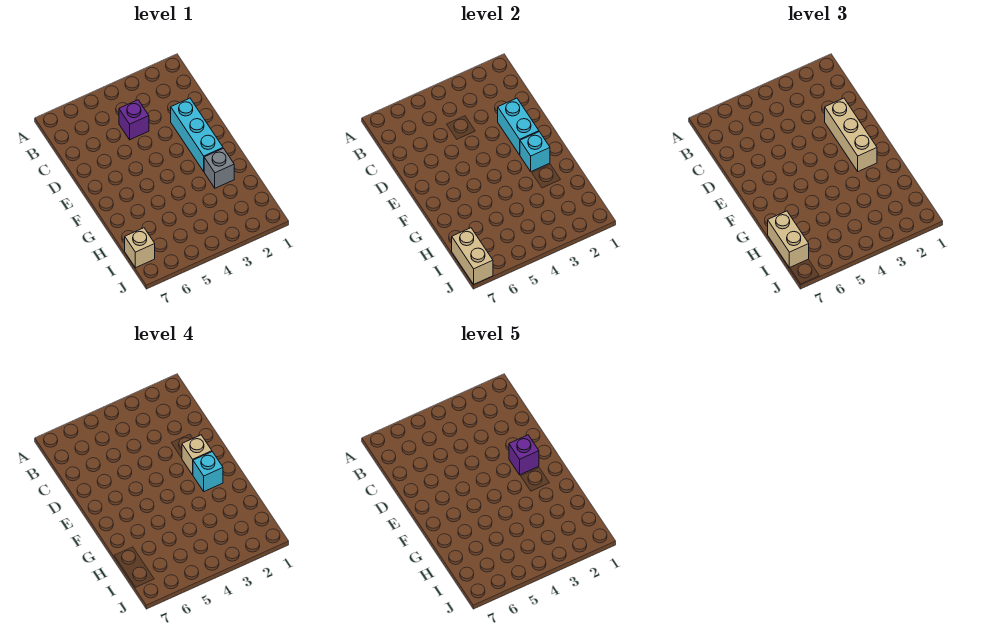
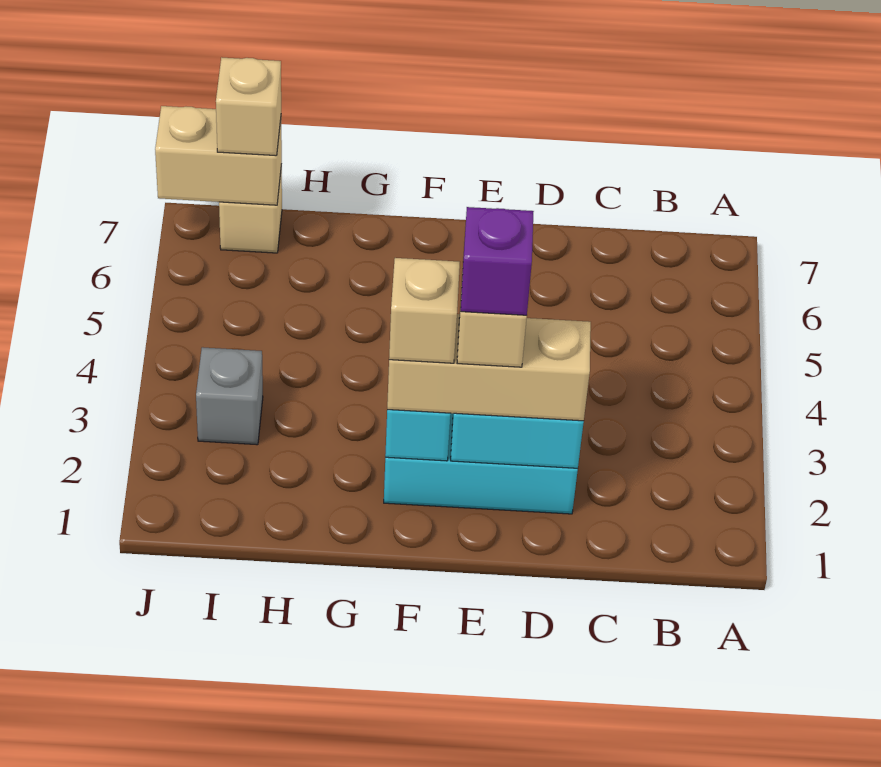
purple brick C4 level 1 -> none
cyan brick F2 level 4 -> tan brick F2 level 4
grey brick G2 level 1 -> grey brick I3 level 1
tan brick H7:I7 level 3 -> tan brick I7 level 3

